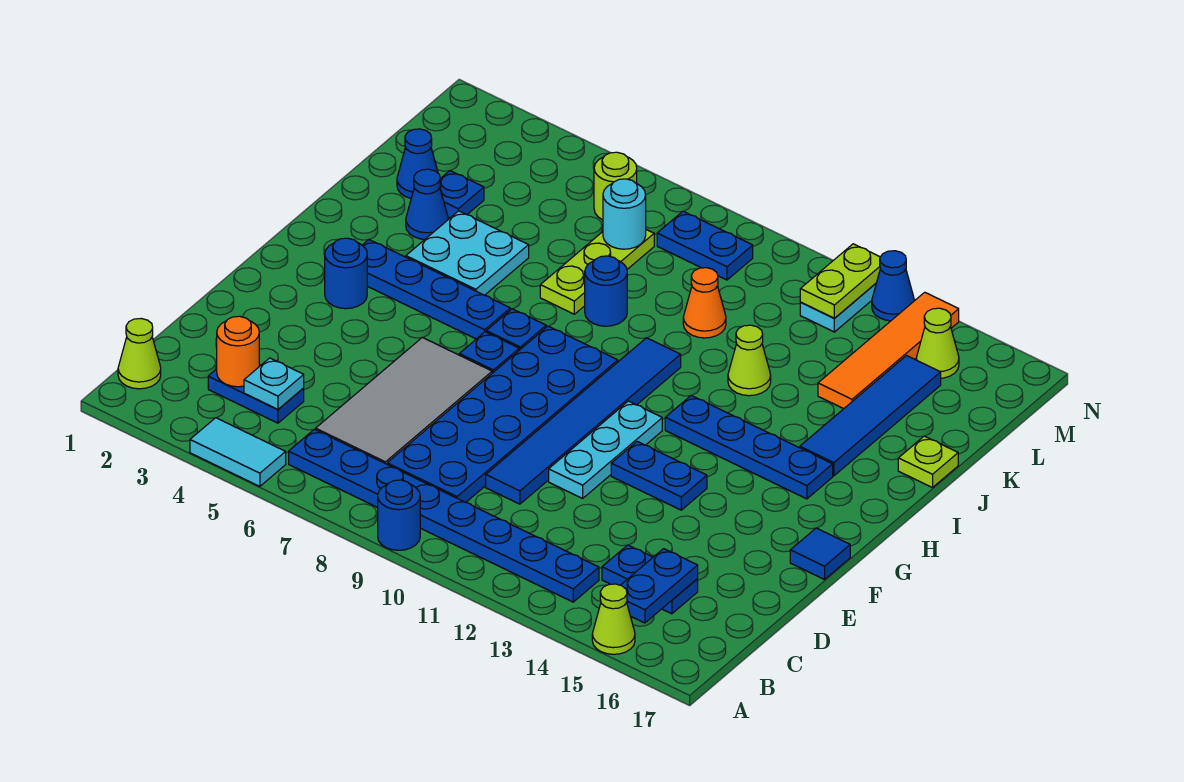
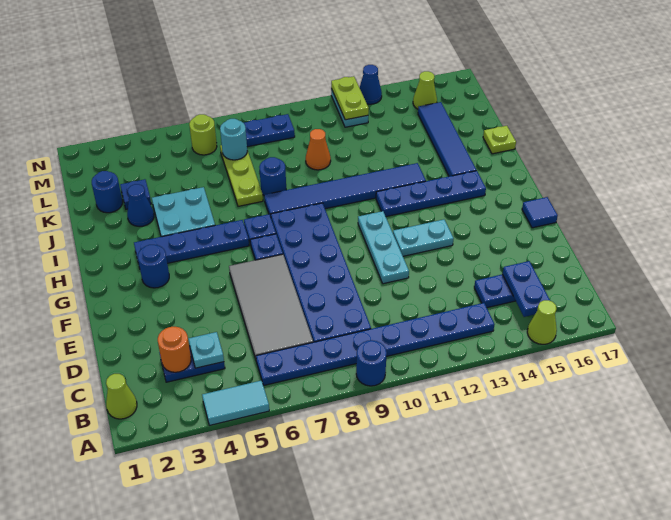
blue tile D10:I10 level 1 -> blue tile I8:I13 level 1
blue plate F12:F13 level 1 -> cyan plate F12:F13 level 1
lime cone J12 level 1 -> none
blue cone K2 level 1 -> blue round brick K2 level 1
orange tile K14:N14 level 1 -> none

